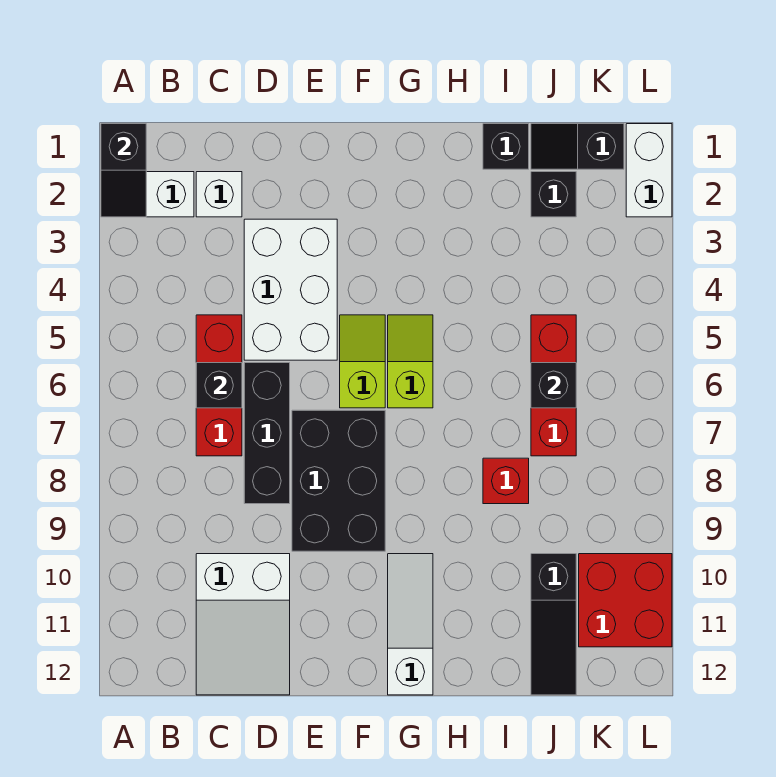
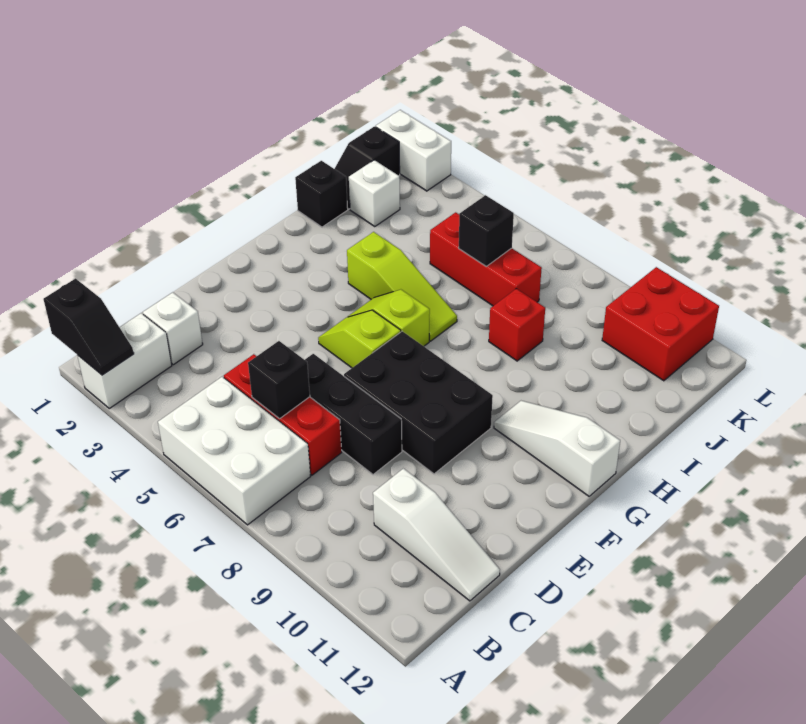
white slope C10:D12 level 1 top 10 -> white slope C10:C12 level 1 top 10
white brick D3:E5 level 1 -> white brick A5:B7 level 1
none -> lime slope H4:H6 level 1 top 4
black brick J2 level 1 -> white brick J2 level 1
black slope J10:J12 level 1 top 10 -> none

